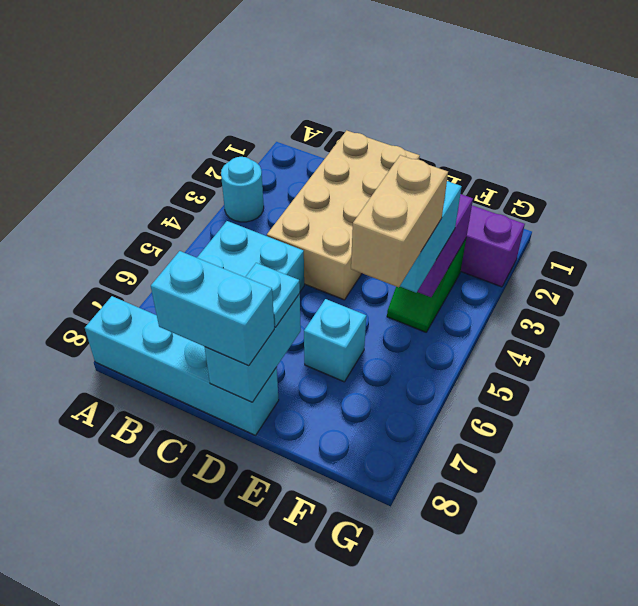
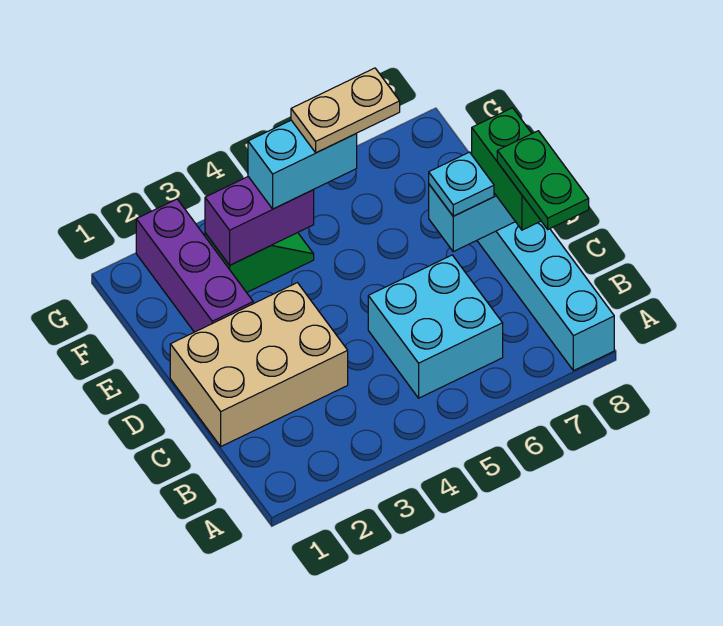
cyan round brick A3 level 1 -> none
none -> green plate B8:C8 level 4
tan brick C1:D4 level 1 -> tan brick C1:D3 level 1
cyan brick C8:D8 level 3 -> green brick C8:D8 level 3
cyan brick E6 level 1 -> none
tan brick F5:F6 level 4 -> tan plate F5:F6 level 4

